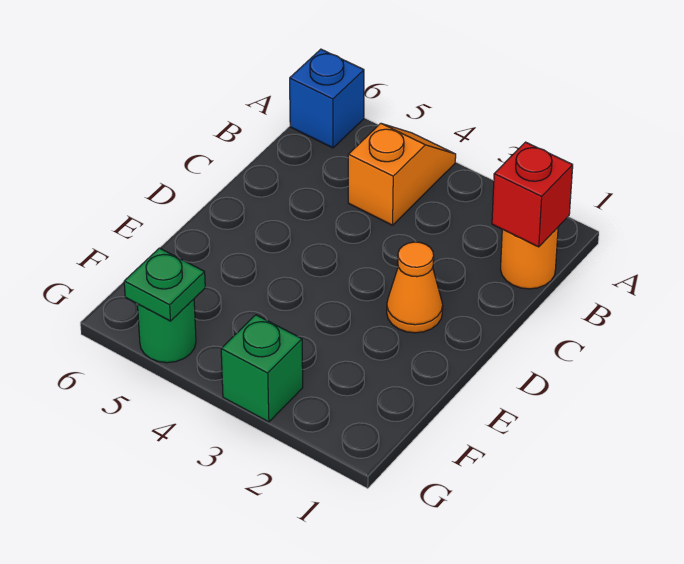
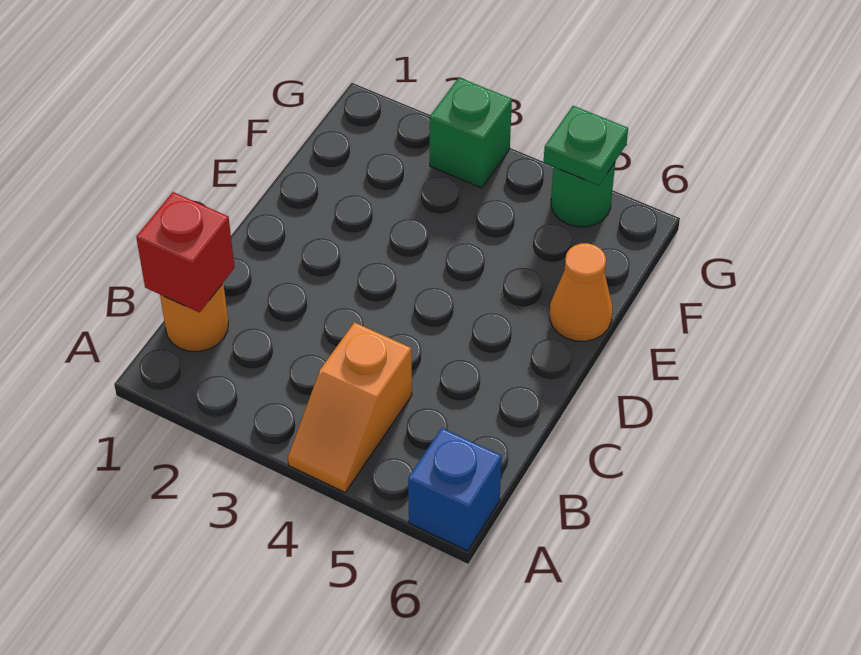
orange cone D2 level 1 -> orange cone E6 level 1

